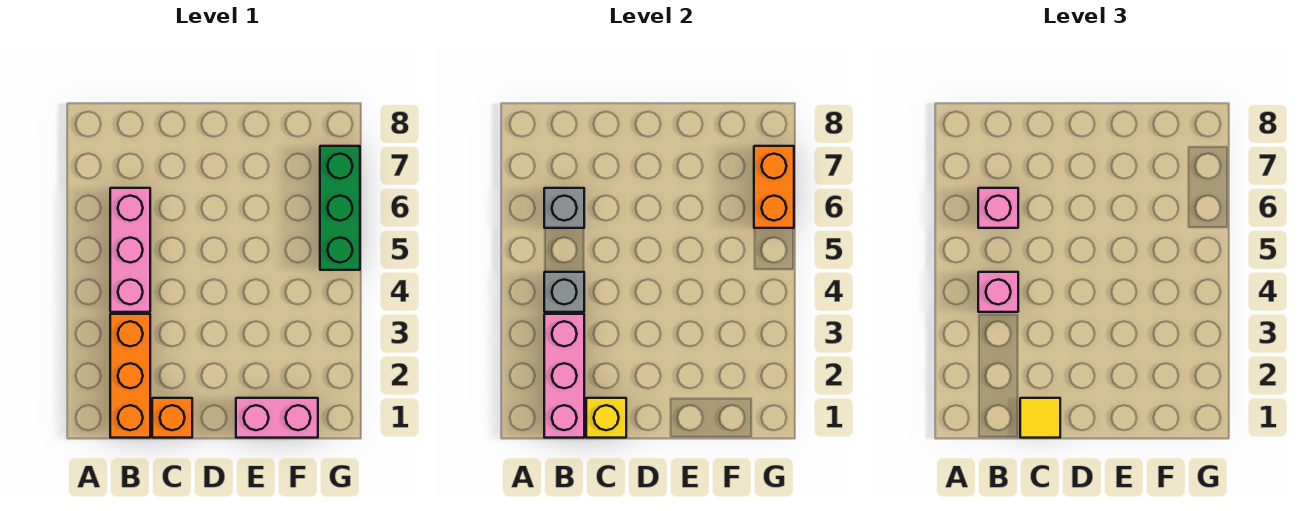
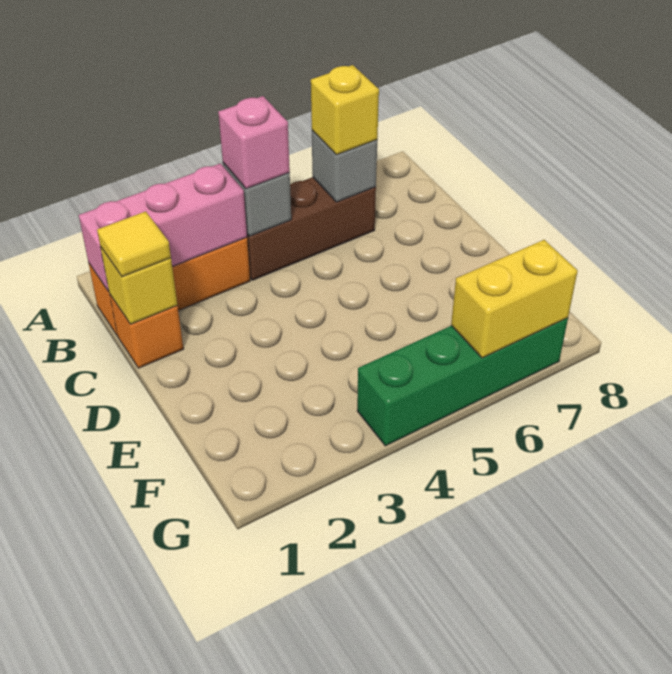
pink brick B4:B6 level 1 -> brown brick B4:B6 level 1
pink brick B6 level 3 -> yellow brick B6 level 3
pink brick E1:F1 level 1 -> none
green brick G5:G7 level 1 -> green brick G4:G7 level 1
orange brick G6:G7 level 2 -> yellow brick G6:G7 level 2

